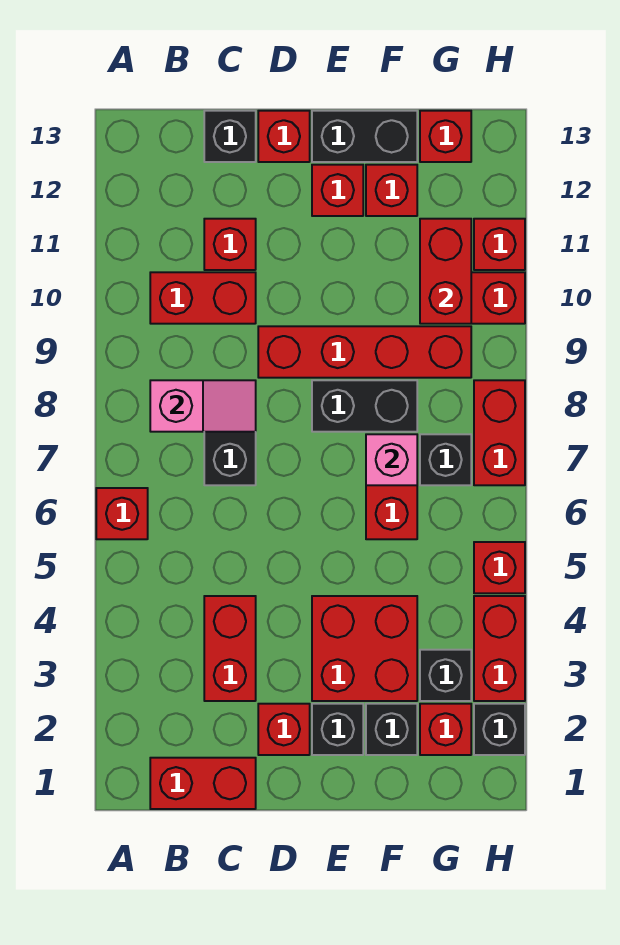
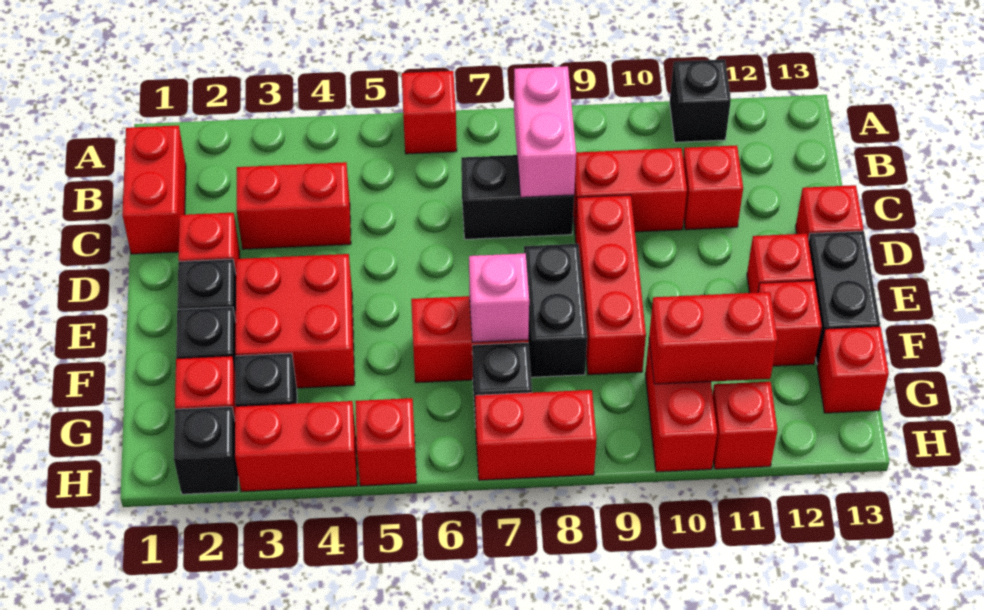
pink slope B8:C8 level 2 top B -> pink brick B8:C8 level 2
red brick B10:C10 level 1 -> red brick C9:C10 level 1
black brick C13 level 1 -> black brick A11 level 1
red brick D9:G9 level 1 -> red brick D9:F9 level 1

